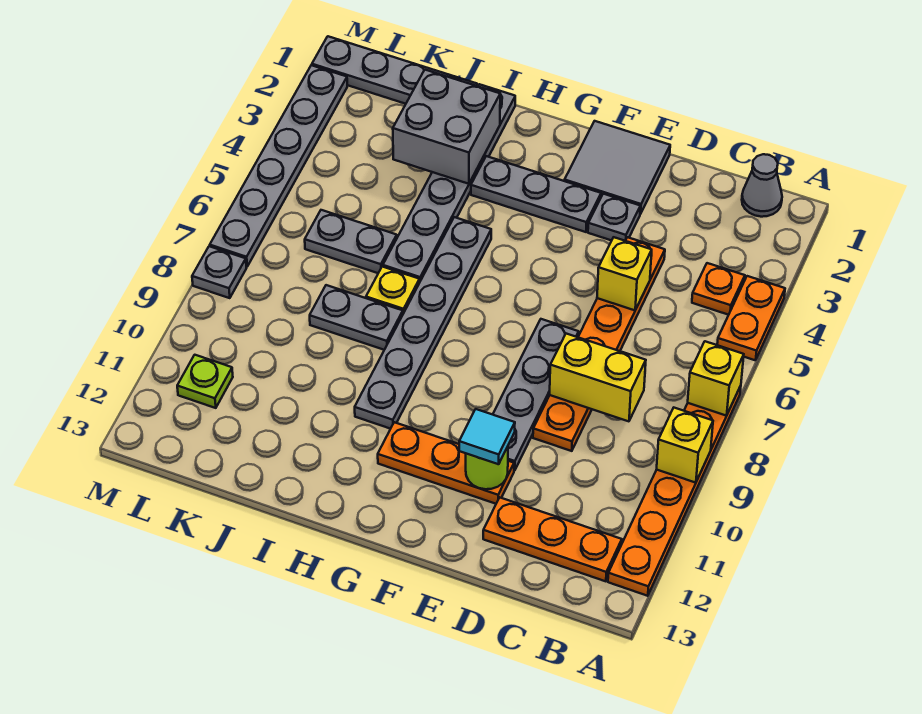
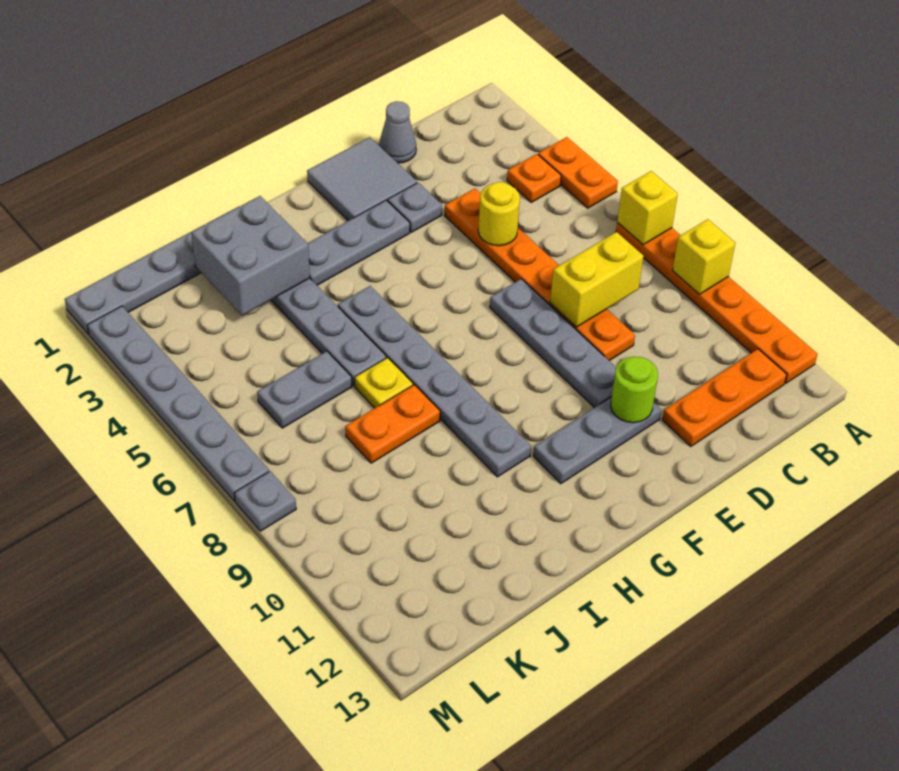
grey cone B1 level 1 -> grey cone D1 level 1
yellow brick D5 level 2 -> yellow round brick D5 level 2
orange plate E11:G11 level 1 -> grey plate E11:G11 level 1
cyan tile E11 level 3 -> none
grey plate I8:J8 level 1 -> orange plate I8:J8 level 1
lime plate L11 level 1 -> none

